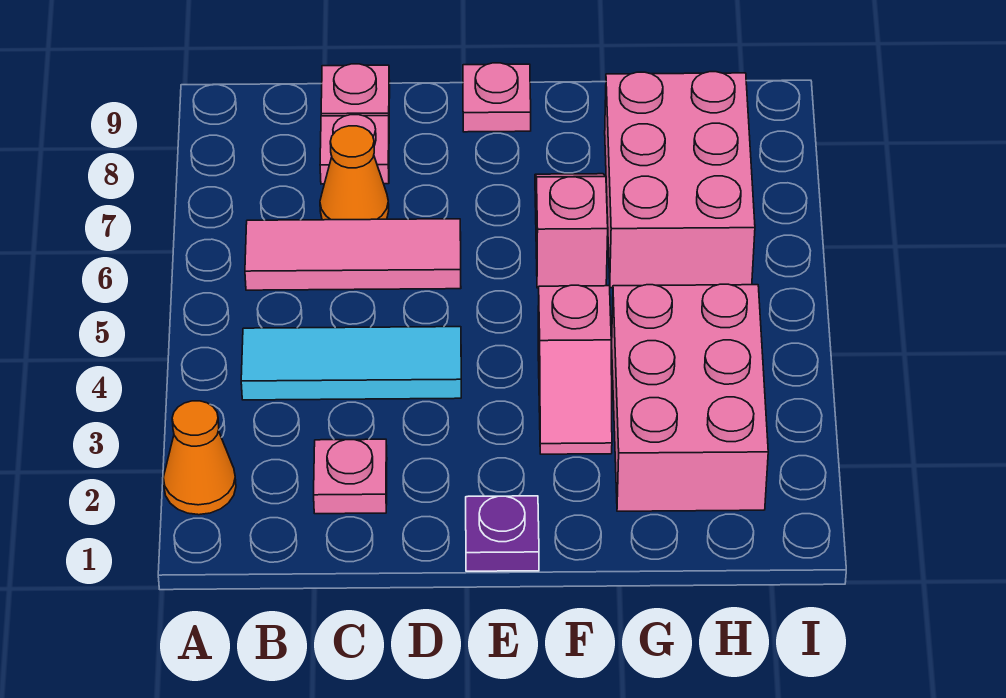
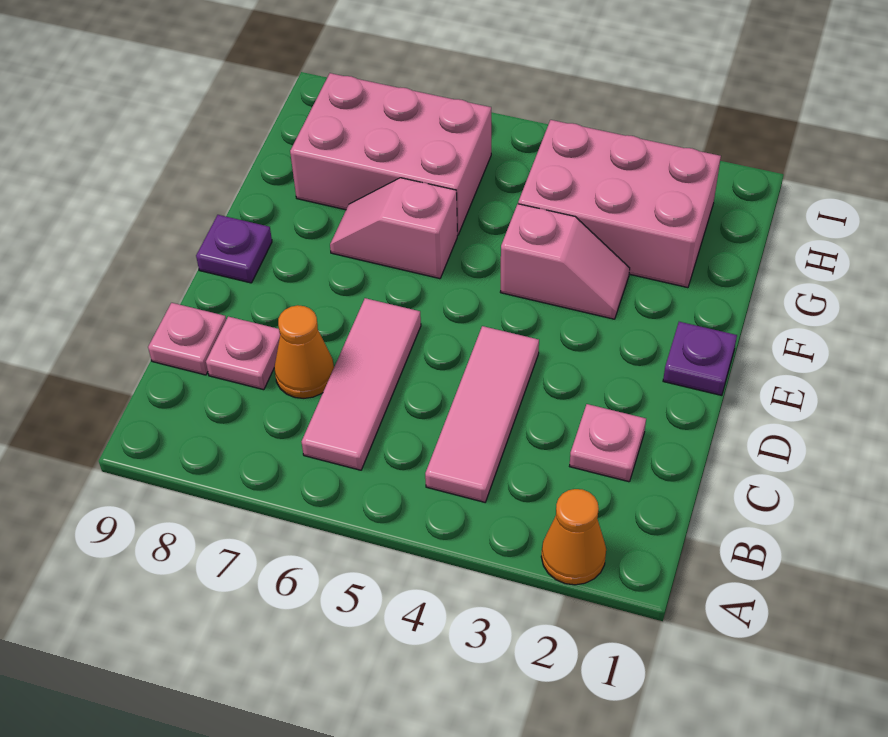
cyan tile B4:D4 level 1 -> pink tile B4:D4 level 1
pink plate E9 level 1 -> purple plate E9 level 1

